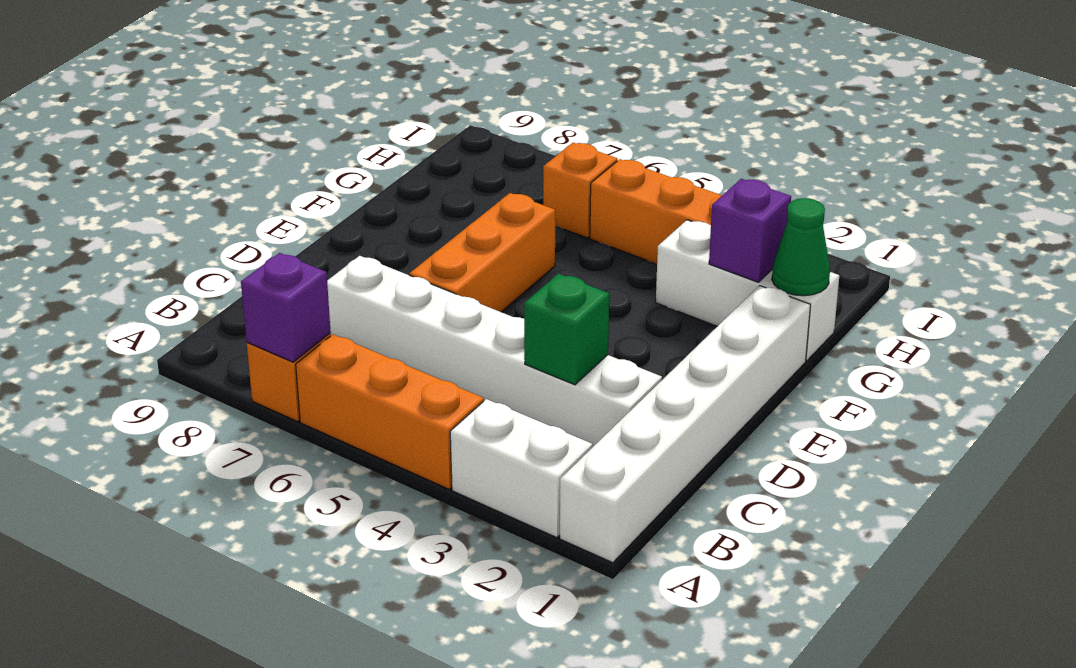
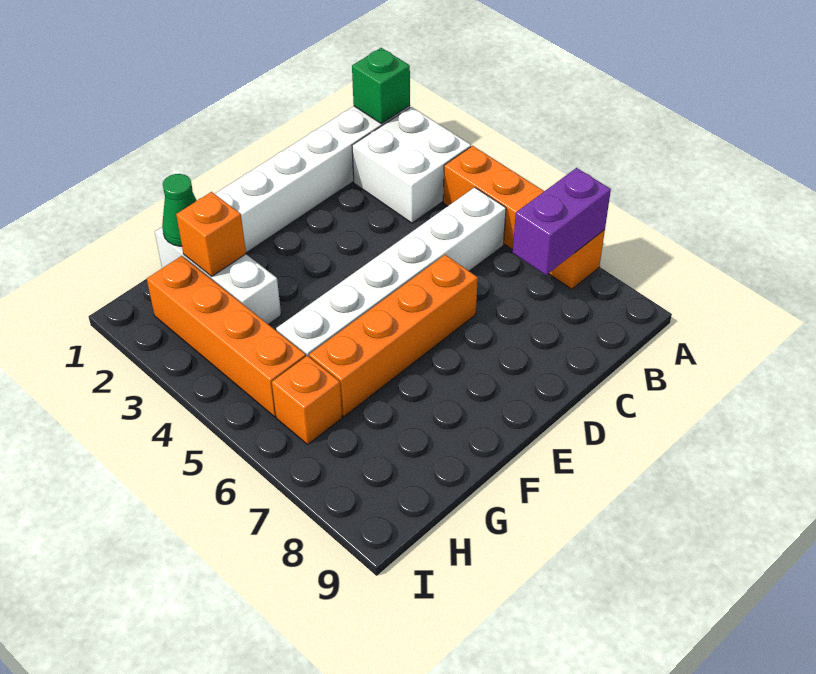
white brick A2:A3 level 1 -> white brick A2:B3 level 1
purple brick A7 level 2 -> purple brick A7:B7 level 2
white brick C2:C7 level 1 -> white brick B5:G5 level 1
green brick C3 level 2 -> green brick A1 level 2
orange brick D6:F6 level 1 -> orange brick D6:G6 level 1
purple brick G2 level 2 -> orange brick G2 level 2

